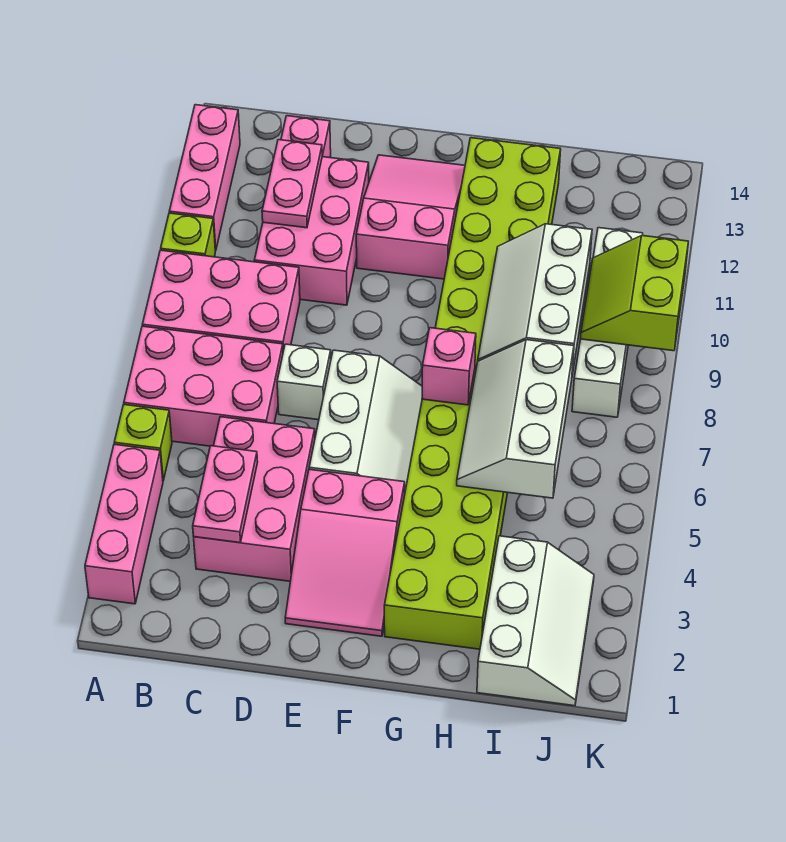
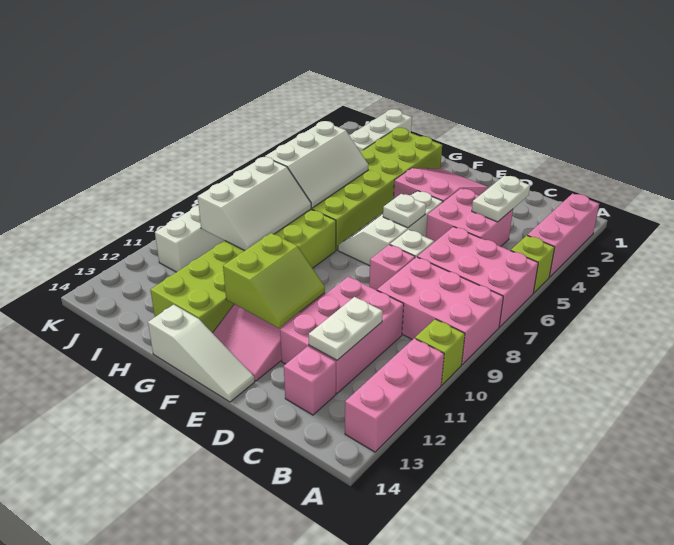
pink brick C3:D5 level 1 -> pink brick C4:D5 level 1
pink plate C3:C4 level 2 -> white plate C3:C4 level 2
pink plate C11:C12 level 2 -> white plate C11:C12 level 2
none -> white plate E6 level 2
none -> white slope E14:G14 level 1 top G
pink brick G7 level 2 -> pink brick D8 level 1
lime slope J9:K10 level 2 top K -> lime slope E11:F12 level 2 top F

